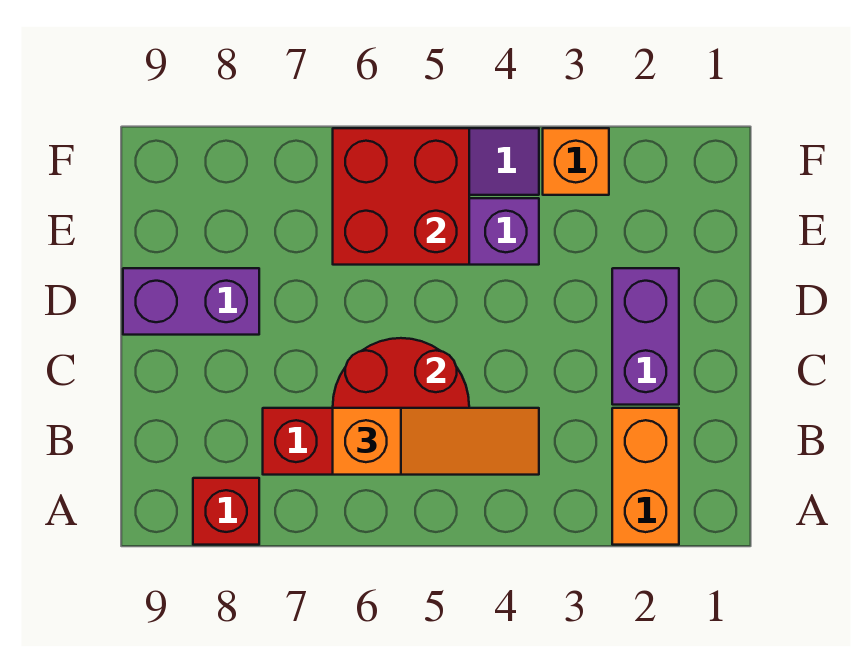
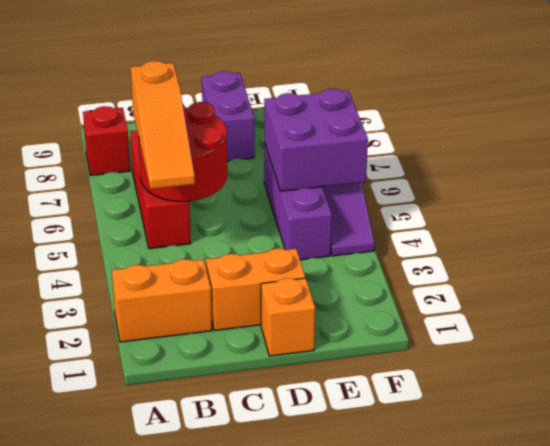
purple brick C2:D2 level 1 -> orange brick C2:D2 level 1
red brick E5:F6 level 2 -> purple brick E5:F6 level 2
orange brick F3 level 1 -> orange brick D1 level 1

